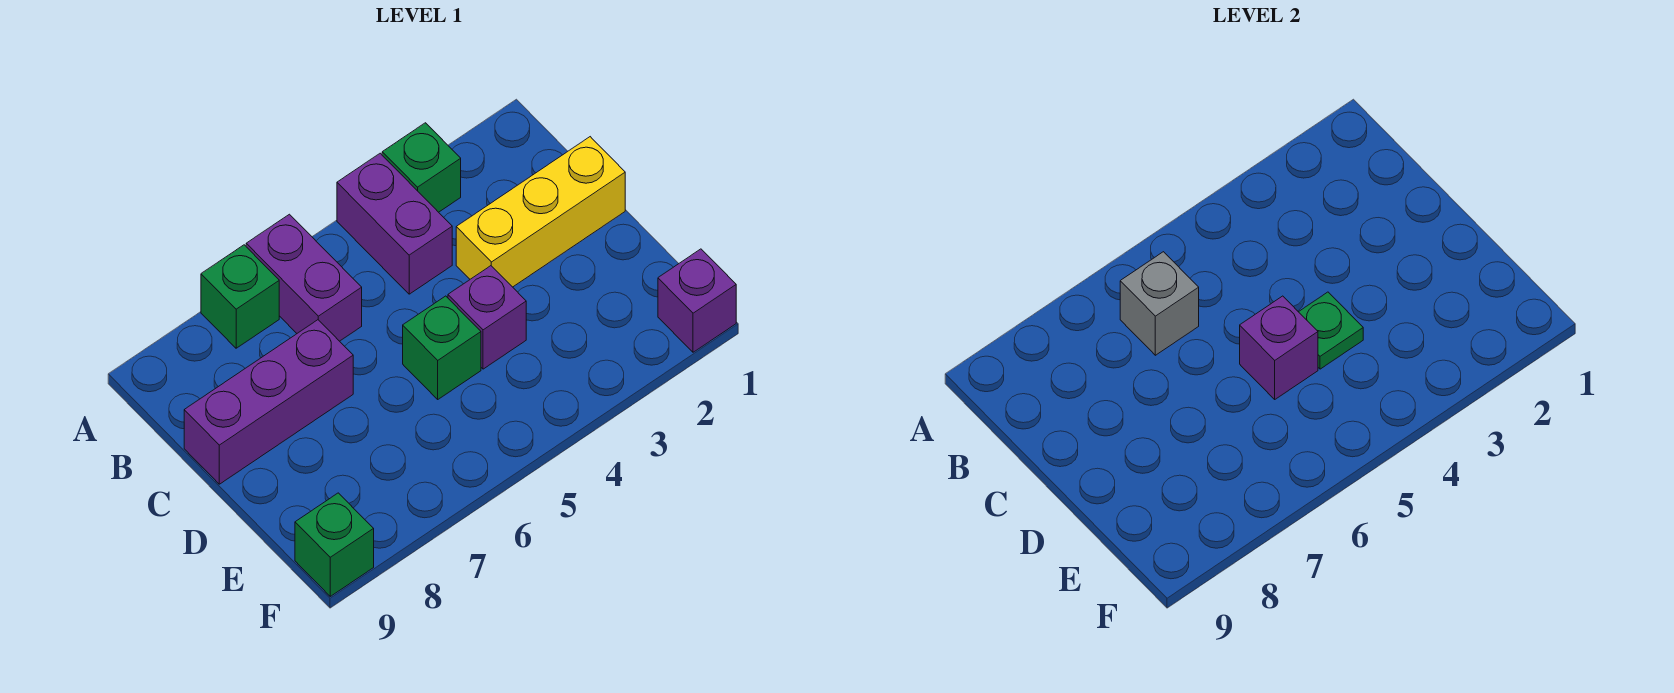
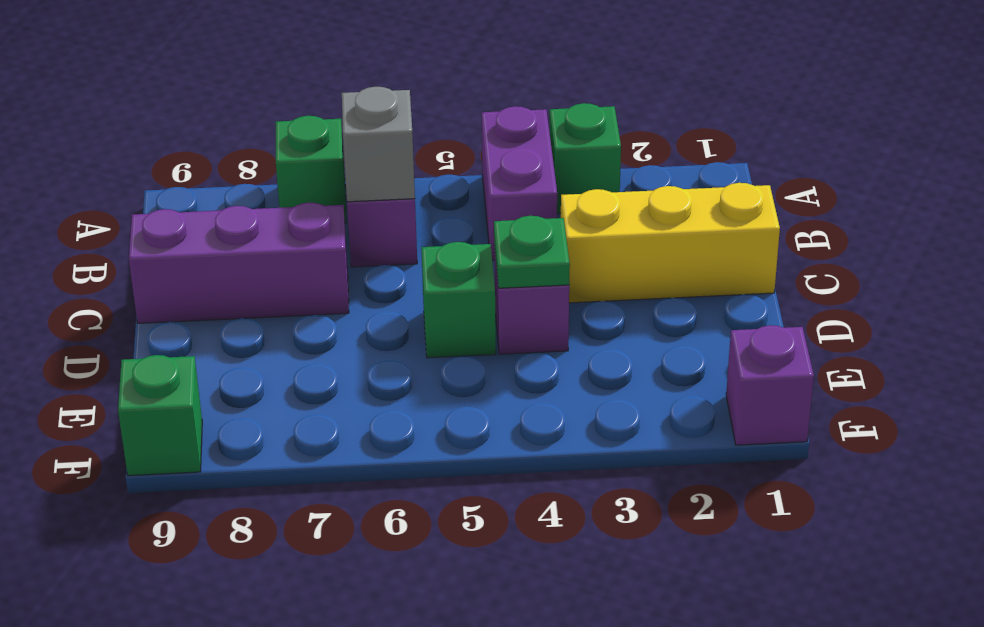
purple brick D5 level 2 -> none

